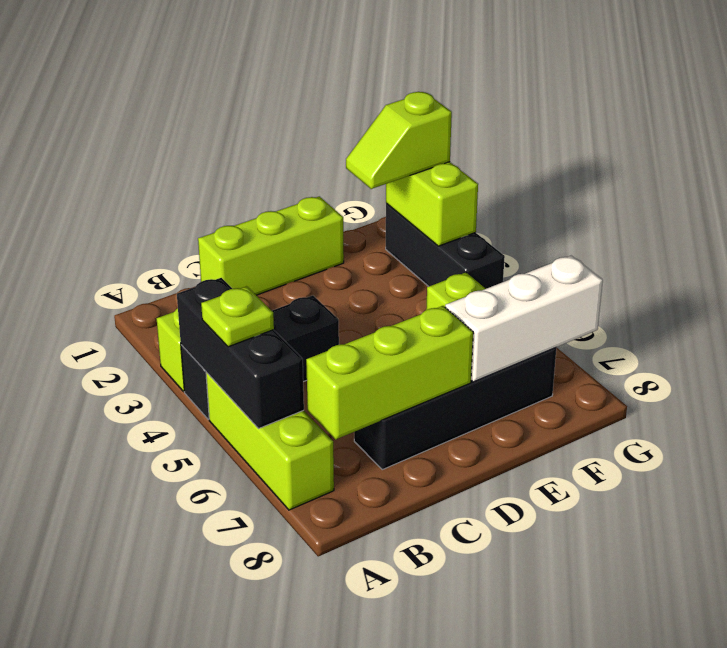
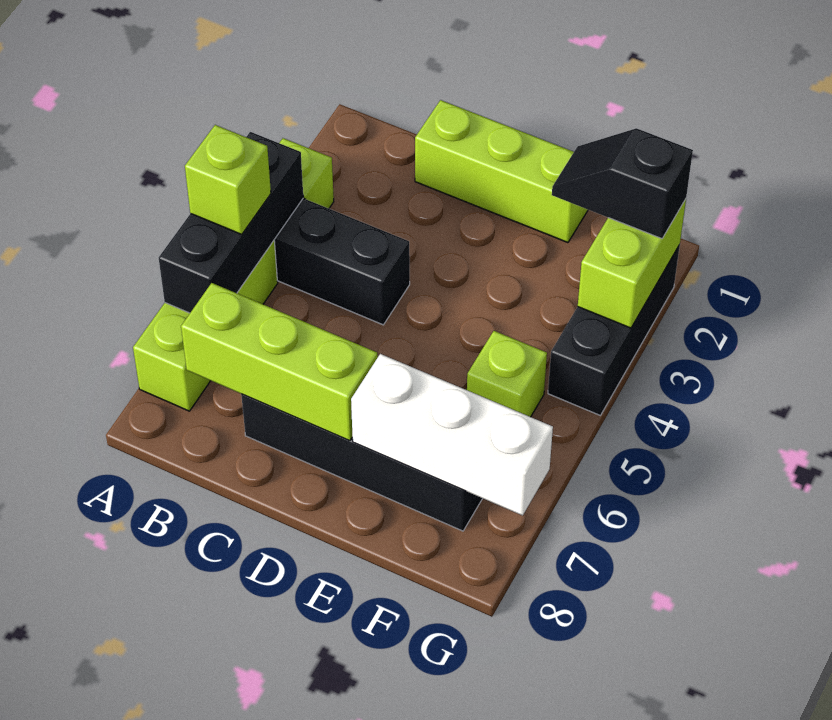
lime plate A5 level 3 -> lime brick A5 level 3
lime slope F2:G2 level 3 top G -> black slope F2:G2 level 3 top G

